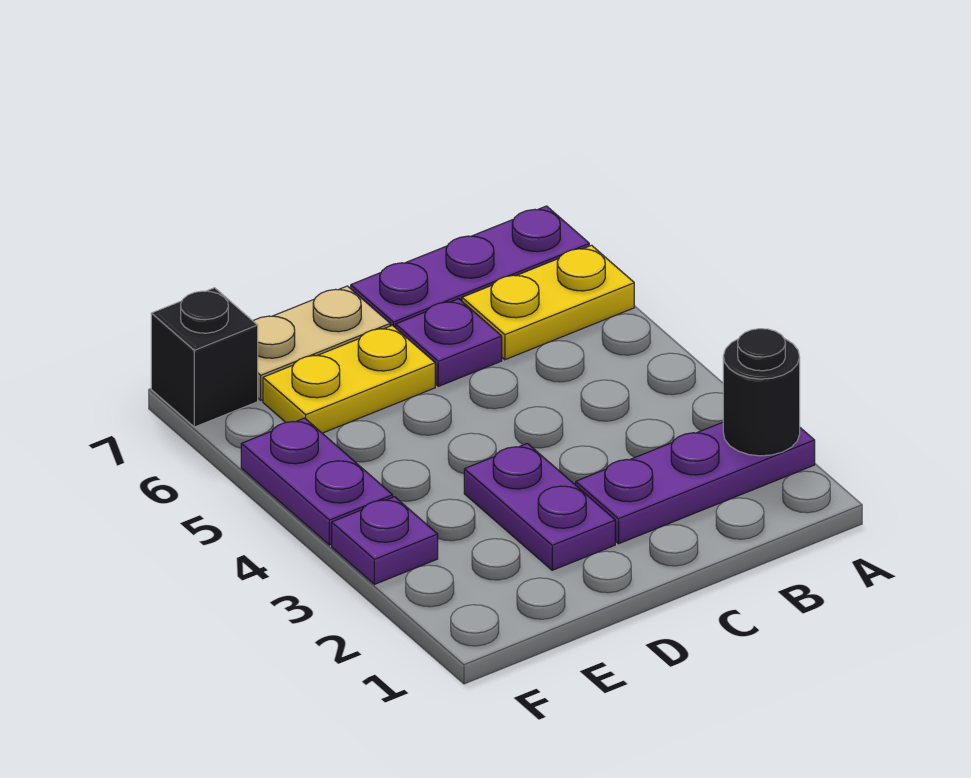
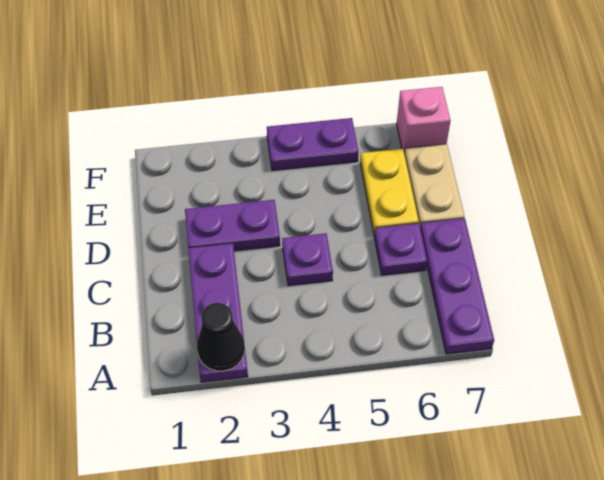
black round brick A2 level 2 -> black cone A2 level 2
yellow plate A6:B6 level 1 -> none
purple plate F3 level 1 -> purple plate C4 level 1
black brick F7 level 1 -> pink brick F7 level 1

